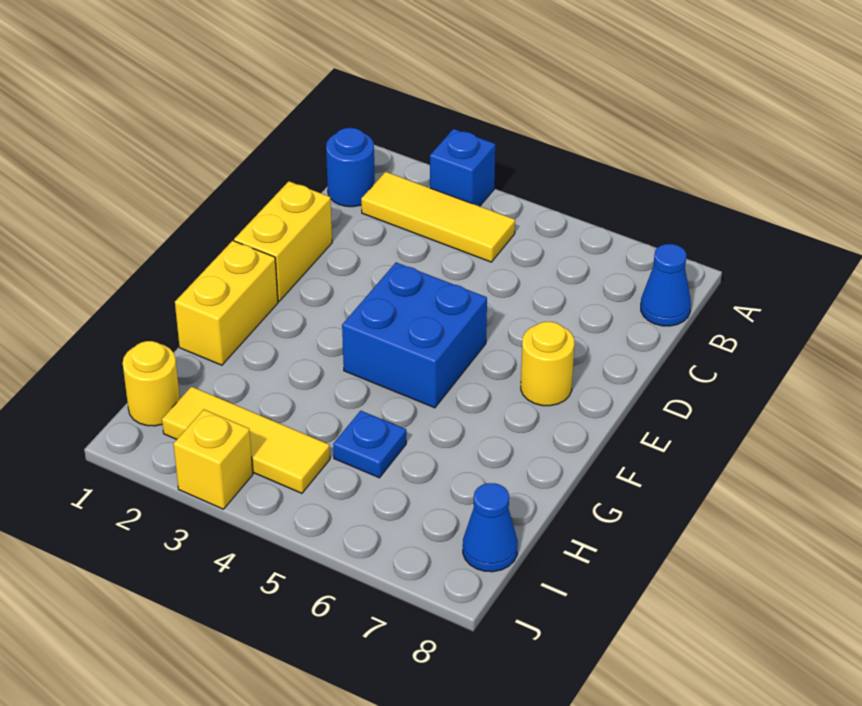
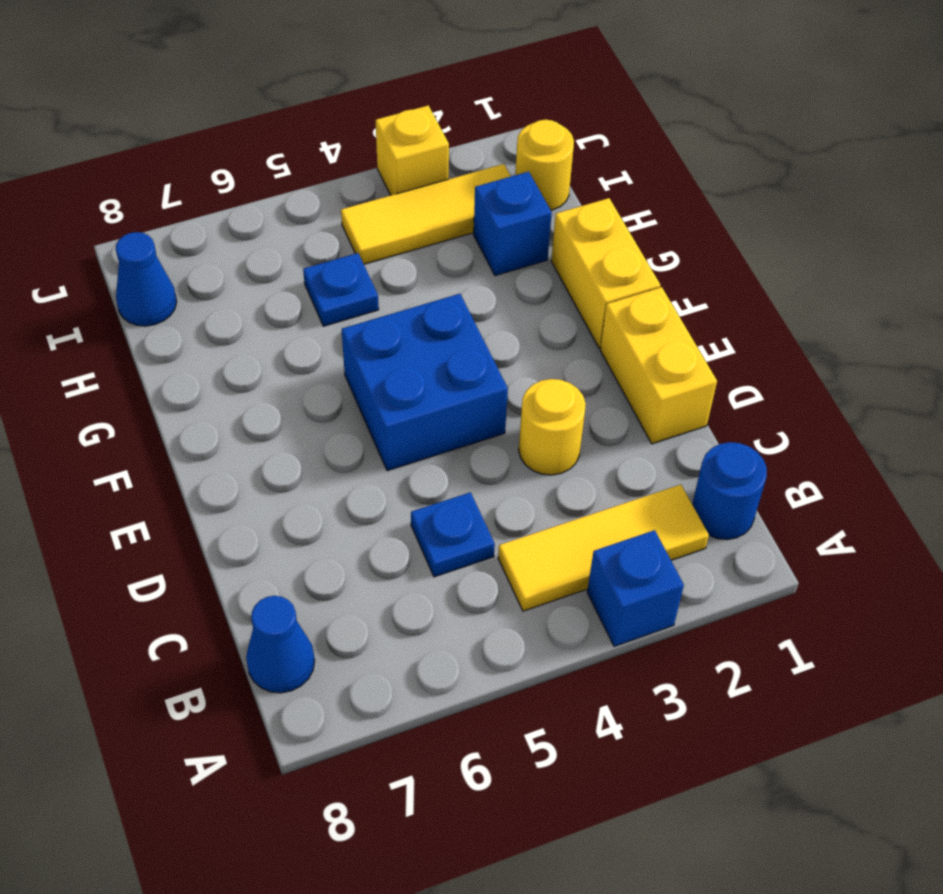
none -> blue plate C5 level 1
yellow round brick E7 level 1 -> yellow round brick D3 level 1
none -> blue brick H2 level 1

